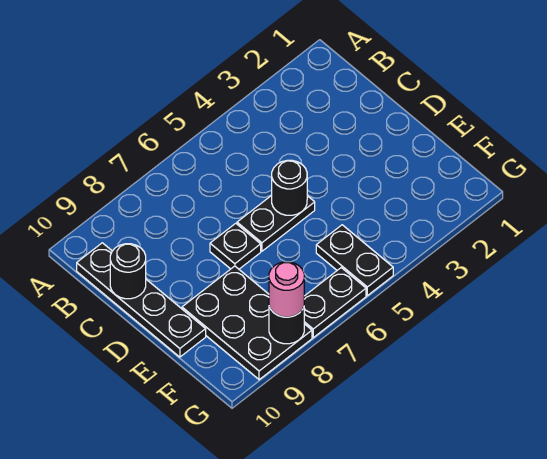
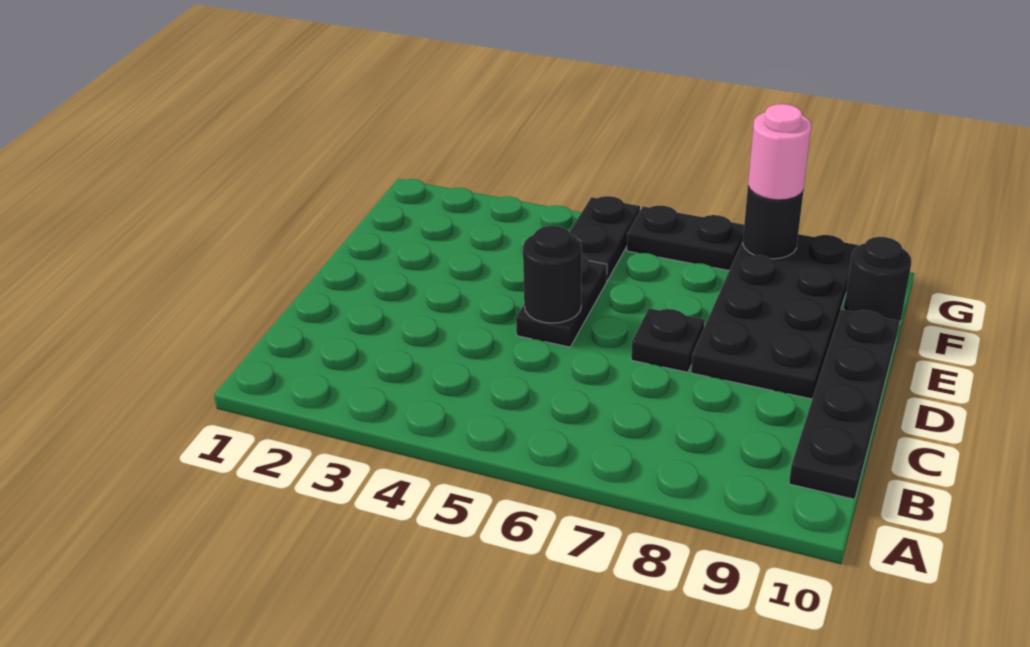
black round brick C10 level 2 -> black round brick F10 level 1
black plate D5:D6 level 1 -> black plate D5:E5 level 1
black plate E8:G9 level 1 -> black plate D8:G9 level 1

